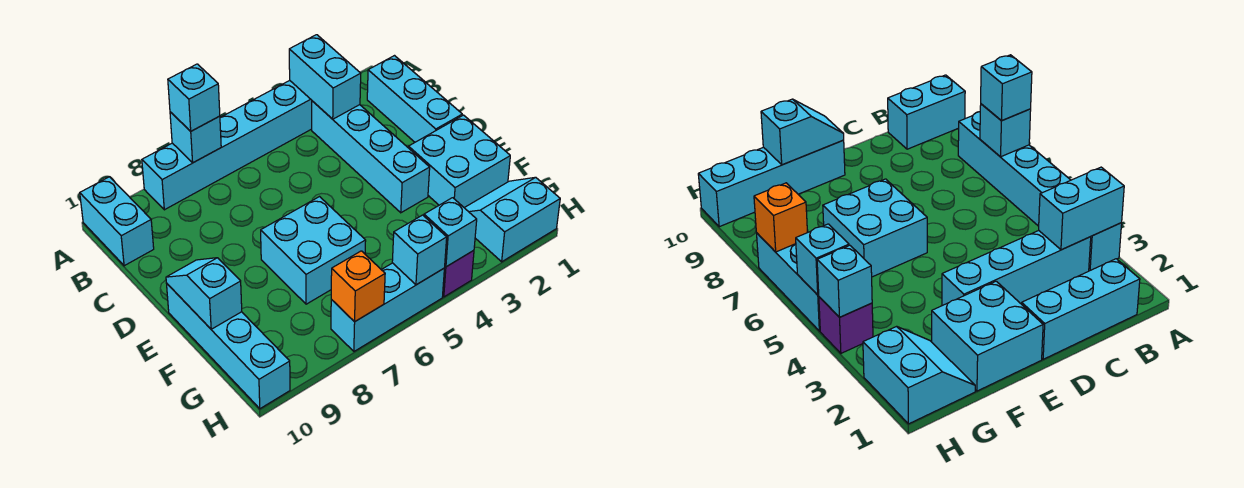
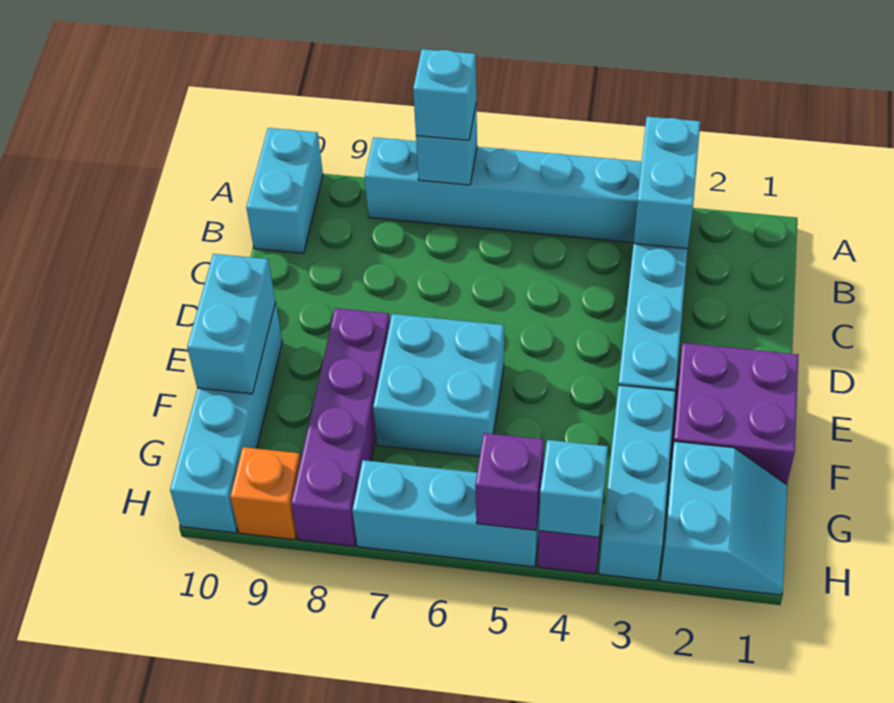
cyan brick B1:D1 level 1 -> cyan brick F3:H3 level 1
cyan brick E1:F2 level 1 -> purple brick E1:F2 level 1
none -> purple brick E8:H8 level 1
cyan slope E10:F10 level 2 top F -> cyan brick E10:F10 level 2
cyan slope G1:H2 level 1 top H -> cyan slope G1:H2 level 1 top 2
cyan brick H5 level 2 -> purple brick H5 level 2
orange brick H7 level 2 -> orange brick H9 level 1

